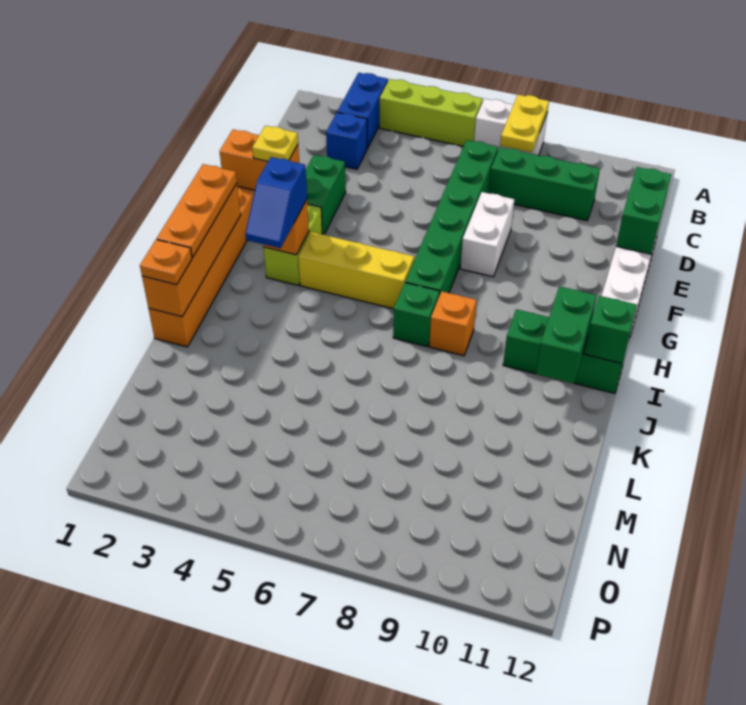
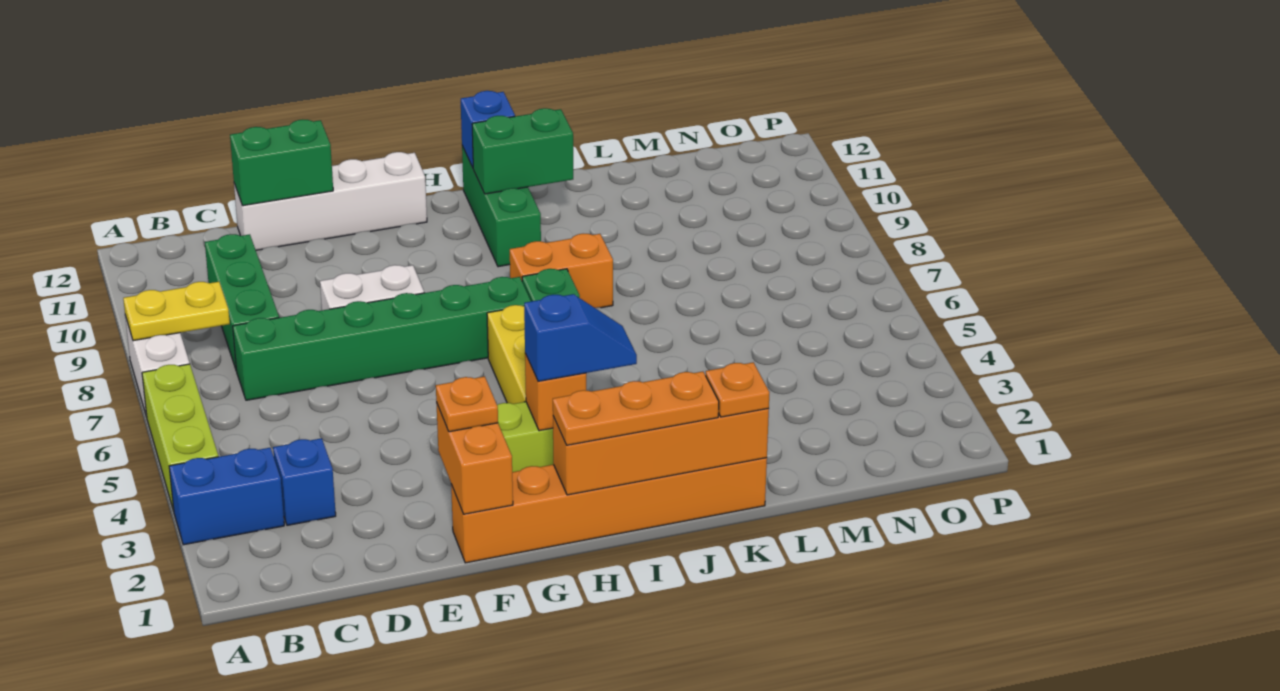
green brick E3:F3 level 1 -> none
yellow plate F2 level 3 -> orange plate F2 level 3
orange brick I8 level 1 -> orange brick I8:J8 level 1
green brick I12 level 2 -> blue brick I12 level 2

